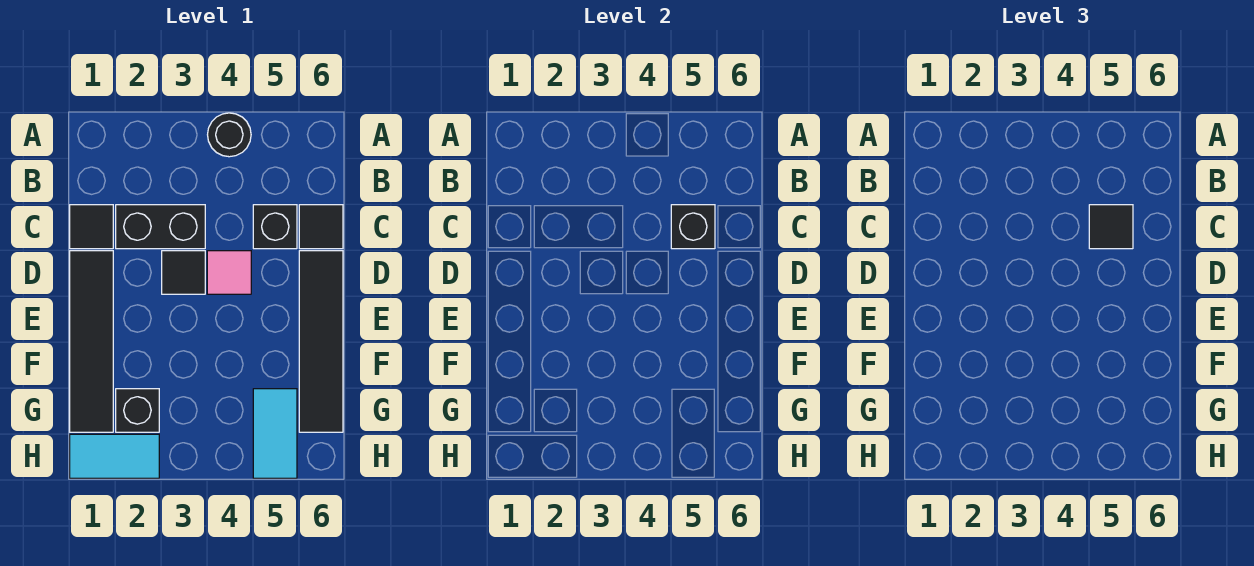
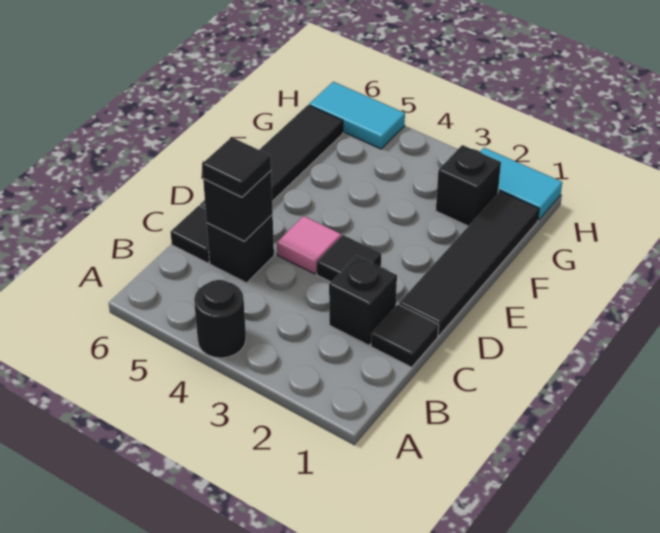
black brick C2:C3 level 1 -> black brick C2 level 1
cyan tile G5:H5 level 1 -> cyan tile H5:H6 level 1

